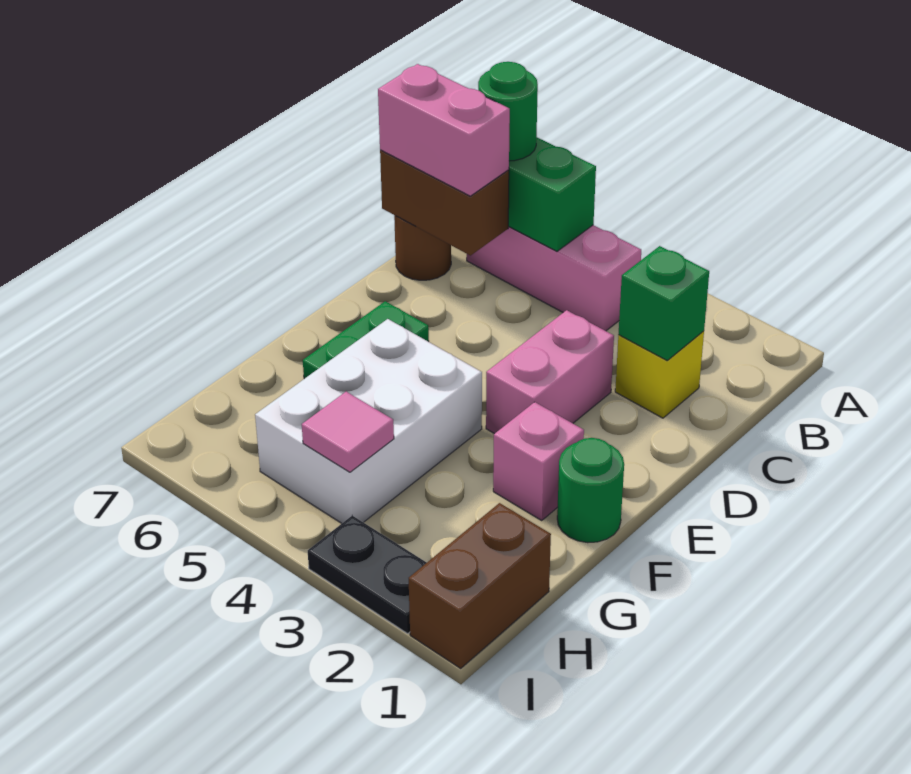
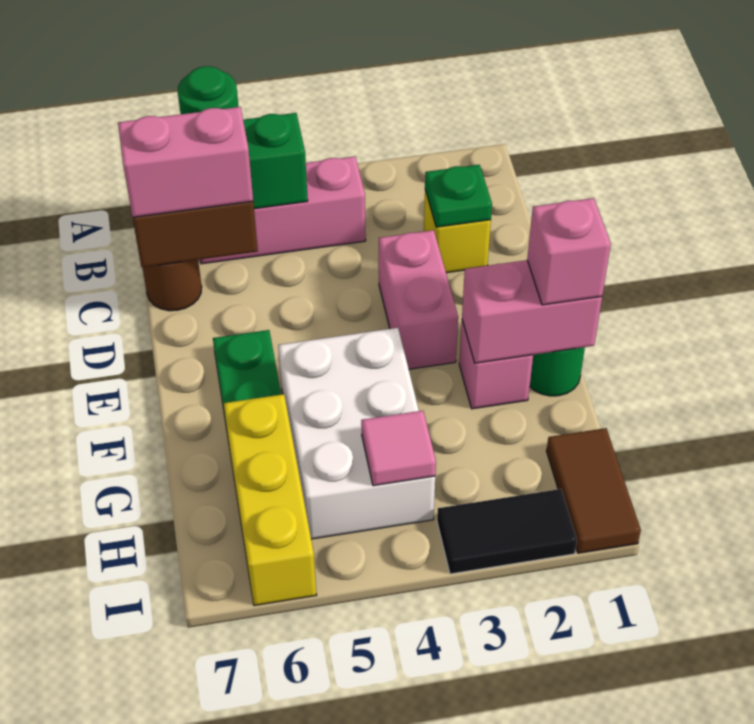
green brick C2 level 2 -> green plate C2 level 2
none -> pink brick F1:F2 level 2
none -> pink brick F1 level 3
none -> yellow brick G6:I6 level 1
brown brick H1:I1 level 1 -> brown tile H1:I1 level 1
black plate I2:I3 level 1 -> black tile I2:I3 level 1

